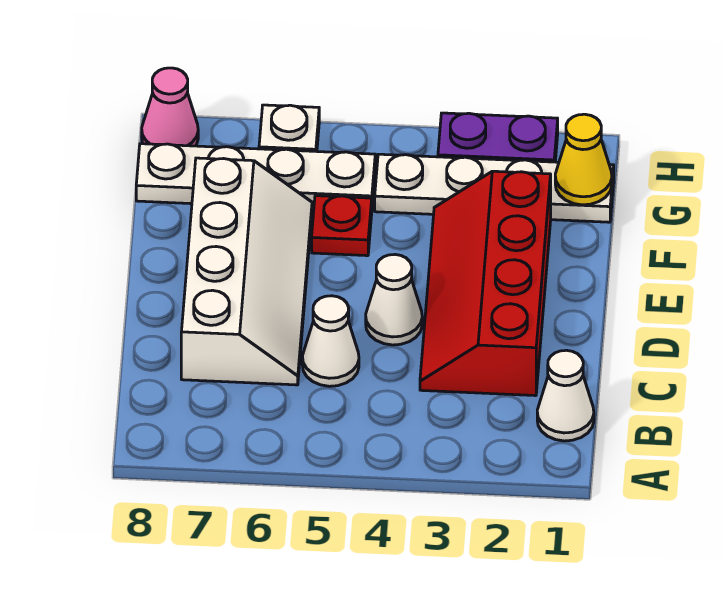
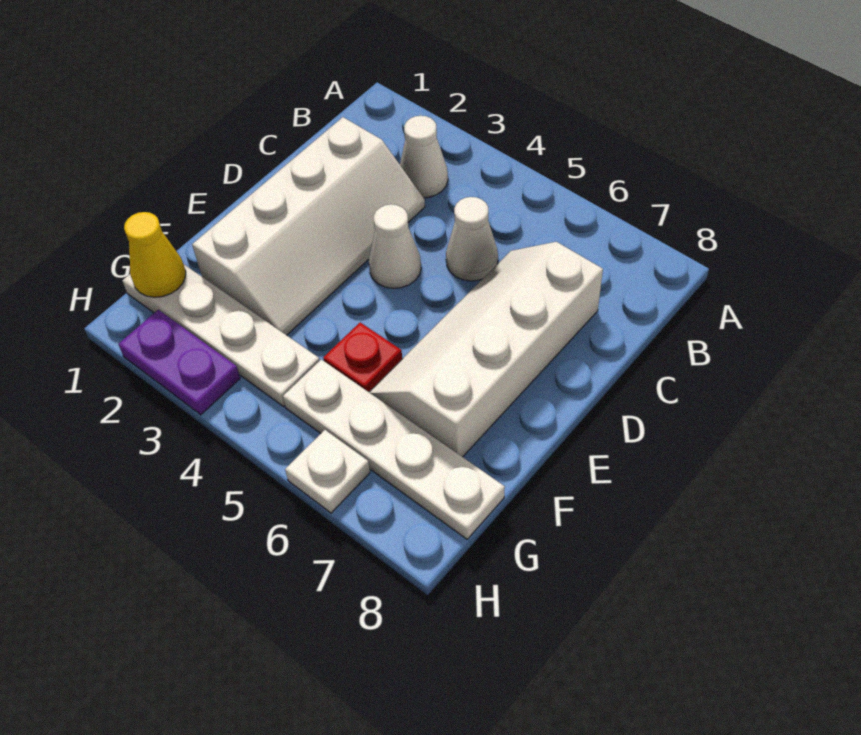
white cone B1 level 1 -> white cone B3 level 1
red slope C2:F3 level 1 top 2 -> white slope C2:F3 level 1 top 2
pink cone H8 level 1 -> none

